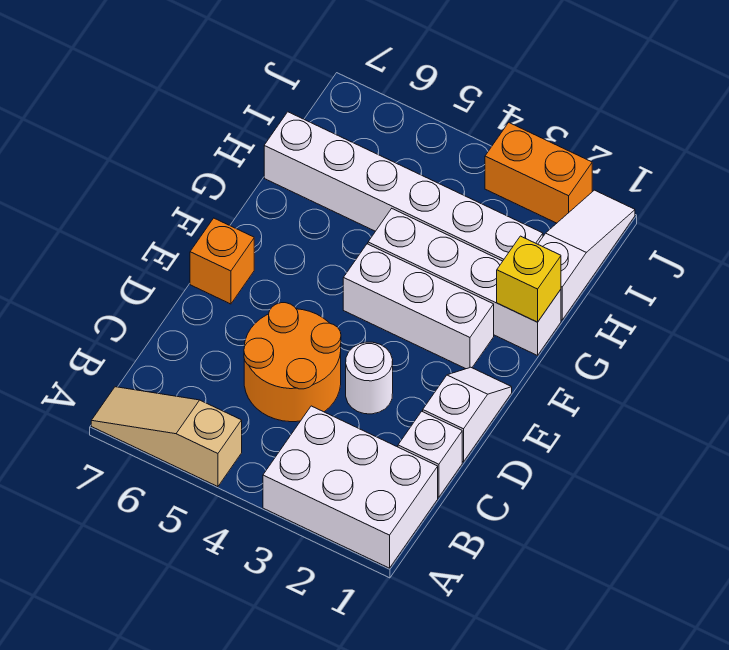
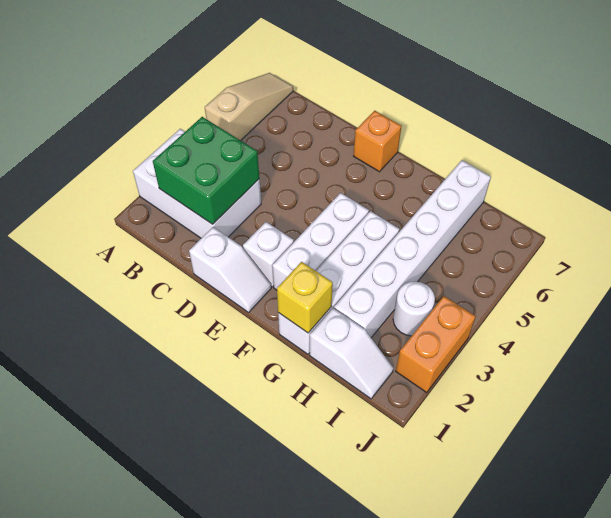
white brick A1:B3 level 1 -> white brick A2:C3 level 1
none -> green brick B2:C3 level 2
white brick C1 level 1 -> white brick E2 level 1
orange round brick C4:D5 level 1 -> none
white round brick D3 level 1 -> white round brick I3 level 1
white slope H1:J1 level 1 top H -> white slope H1:I1 level 1 top H

